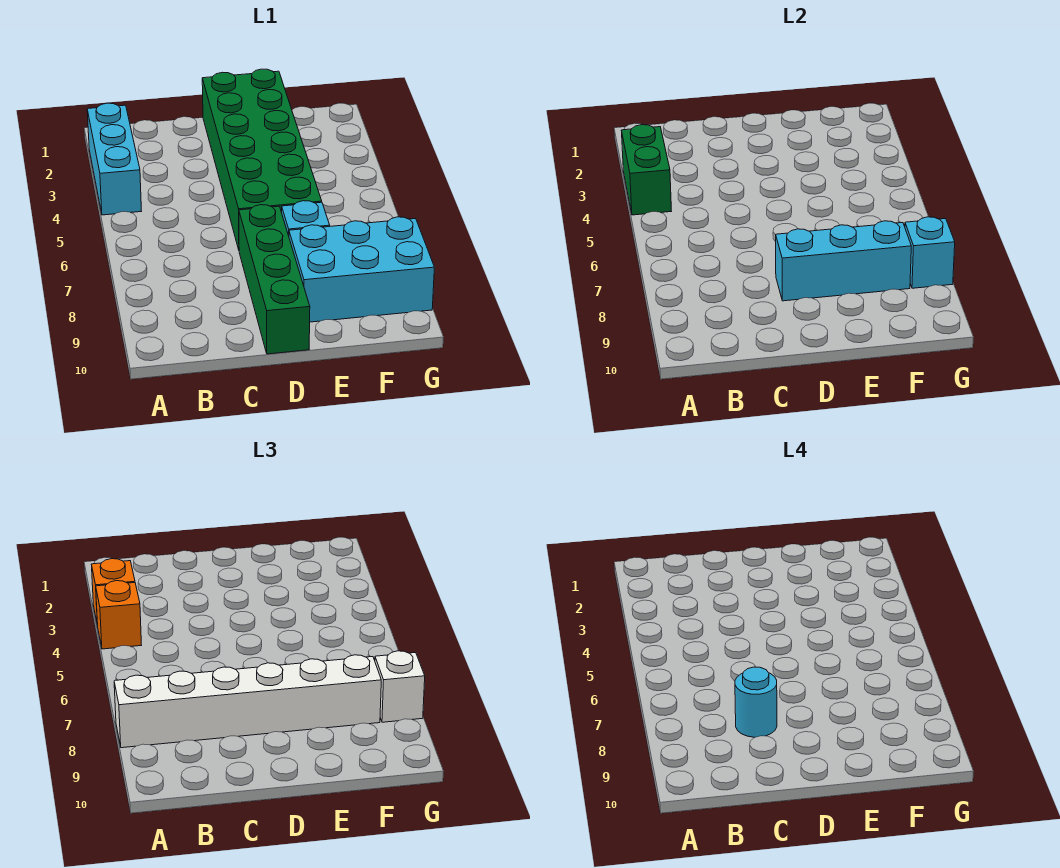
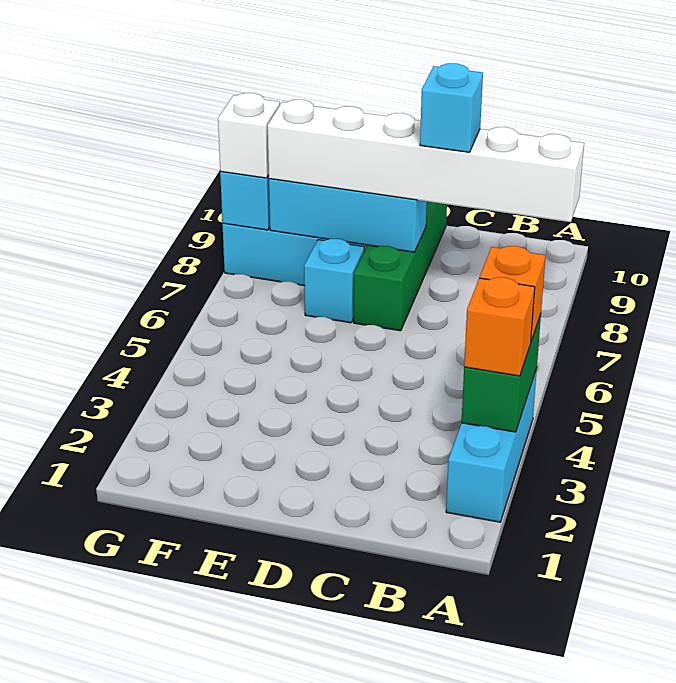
cyan round brick C8 level 4 -> cyan brick C8 level 4
green brick D1:E6 level 1 -> none

